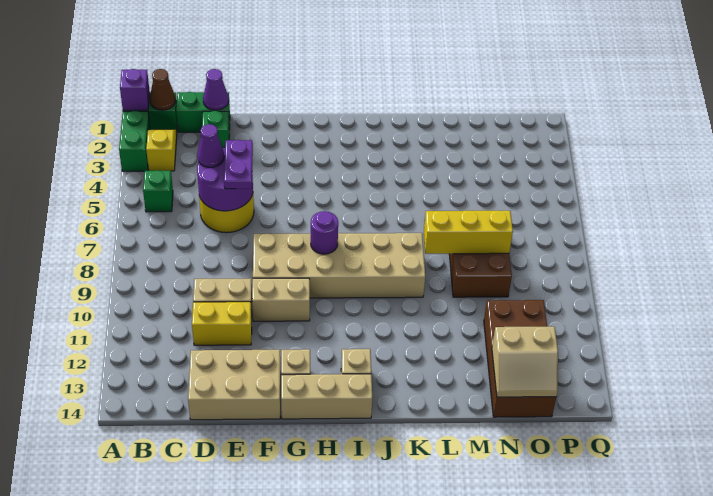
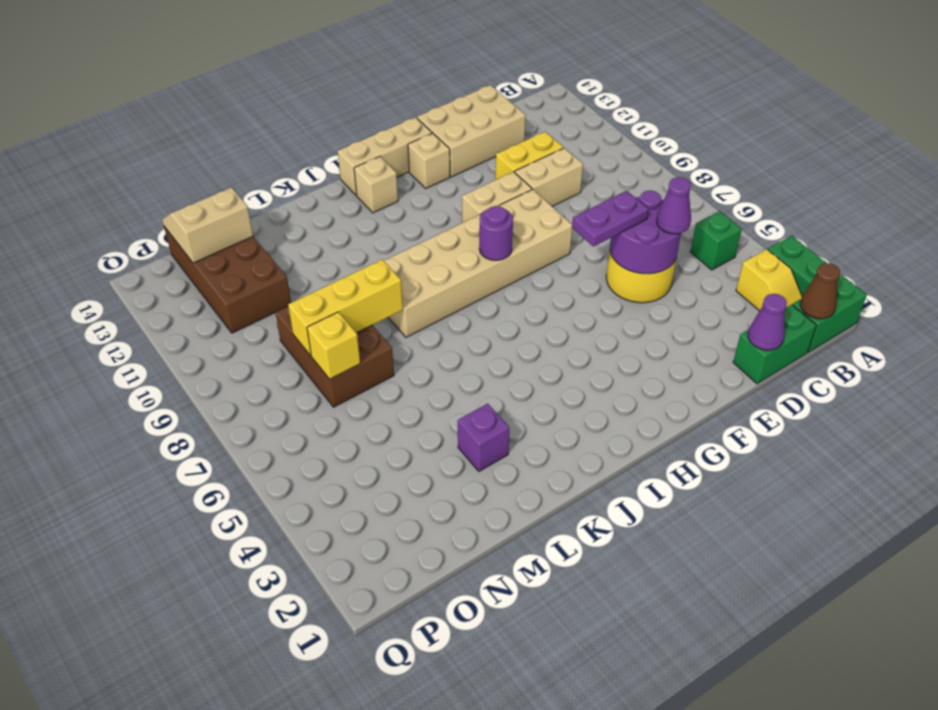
purple brick A1 level 2 -> purple brick L3 level 1
green brick D2 level 1 -> none
purple plate E5:E6 level 3 -> purple plate E6:F6 level 3
none -> yellow brick N7 level 2

